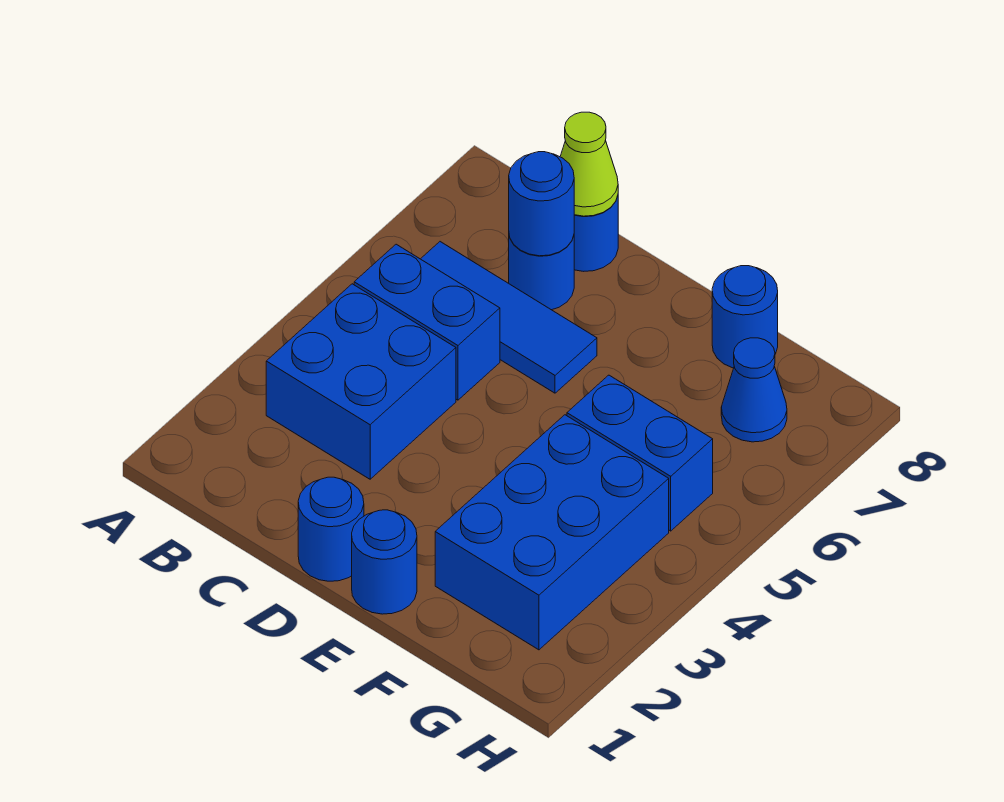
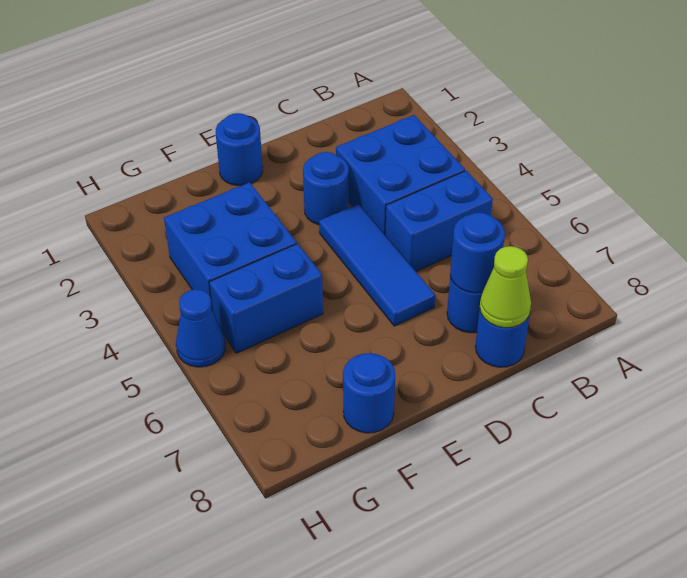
blue tile B6:D6 level 1 -> blue tile D4:D6 level 1
blue round brick D1 level 1 -> blue round brick D3 level 1
blue brick F2:G4 level 1 -> blue brick F3:G4 level 1
blue cone G7 level 1 -> blue cone H5 level 1

